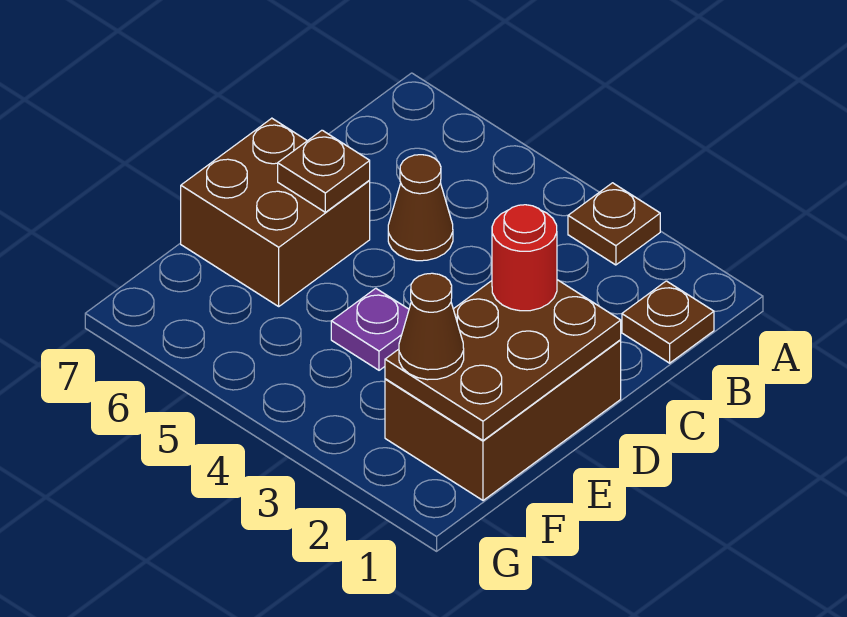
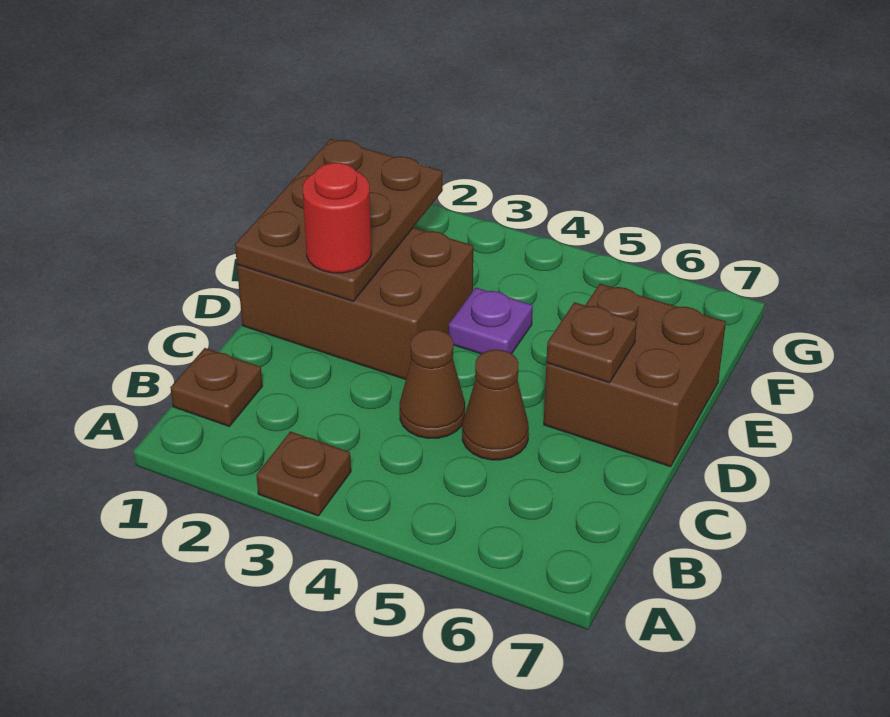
brown brick D1:F2 level 1 -> brown brick D1:E3 level 1
brown cone F2 level 3 -> brown cone C4 level 1

